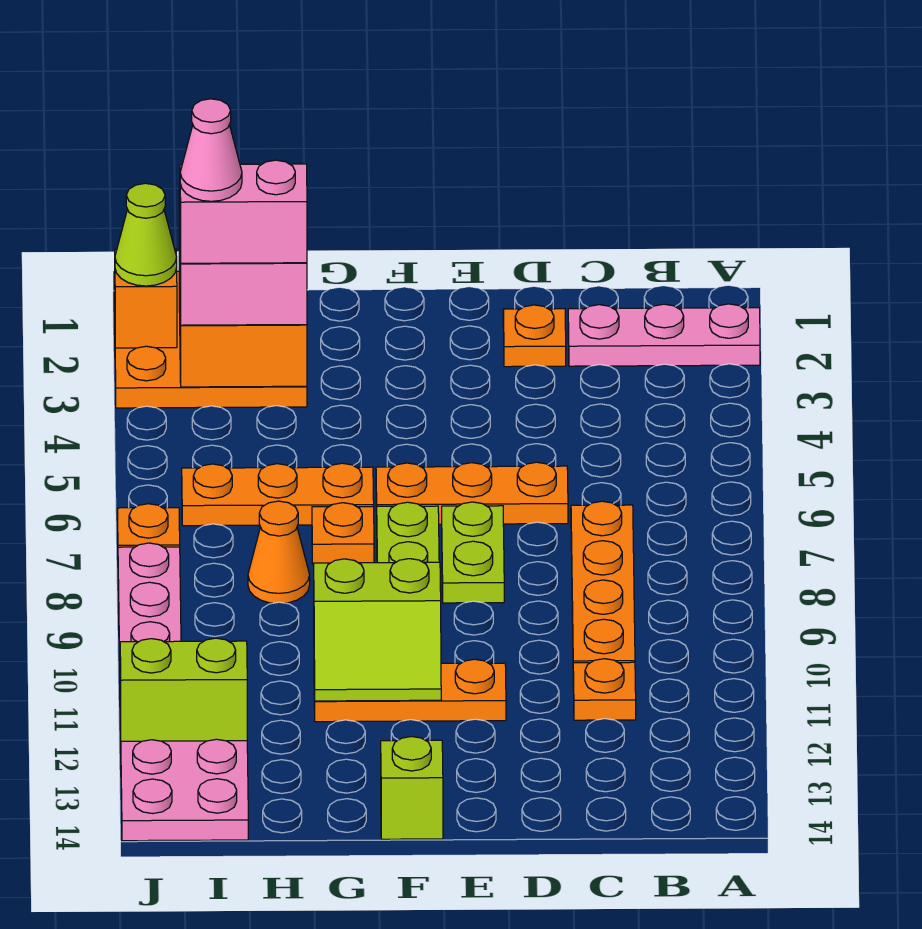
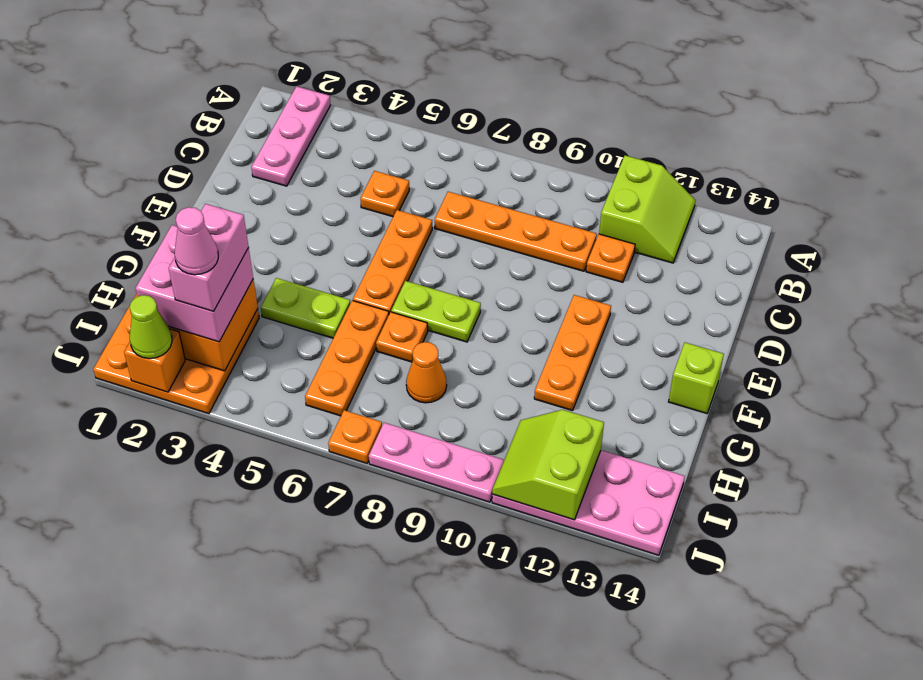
orange plate D2 level 1 -> orange plate C5 level 1
lime plate E7:E8 level 1 -> lime plate G4:G5 level 1
lime slope F10:G11 level 2 top 10 -> lime slope A11:B12 level 1 top 11

